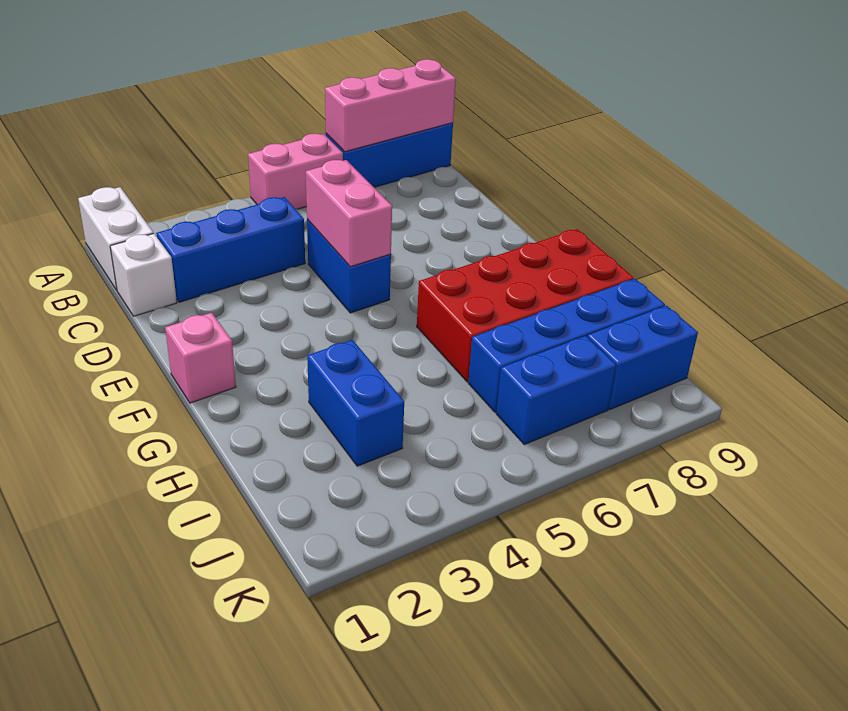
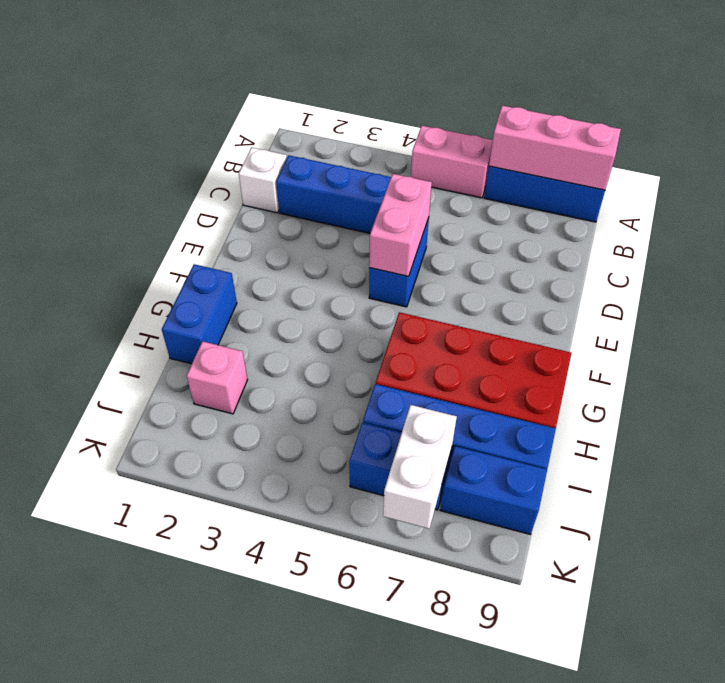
white brick A1:B1 level 1 -> white brick J7:K7 level 2
pink brick F1 level 1 -> pink brick I2 level 1
blue brick H3:I3 level 1 -> blue brick G1:H1 level 1

